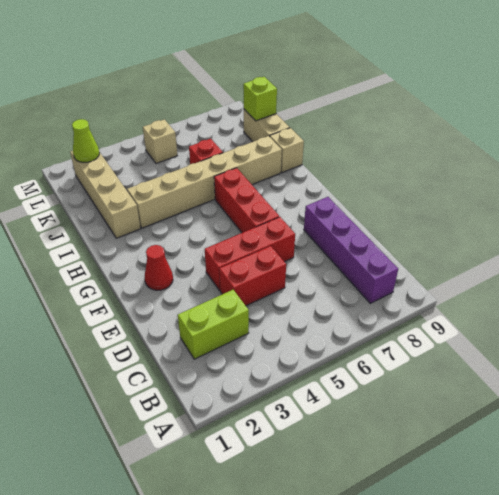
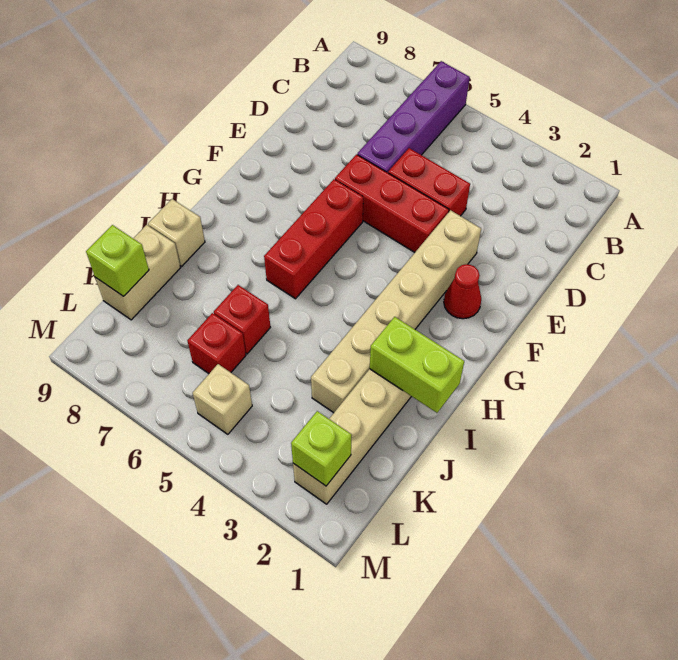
purple brick B8:E8 level 1 -> purple brick A6:D6 level 1
lime brick C2:C3 level 1 -> lime brick I1:I2 level 2
tan brick I3:I8 level 1 -> tan brick E3:J3 level 1
none -> red brick K6 level 1
lime cone L2 level 2 -> lime brick L2 level 2

